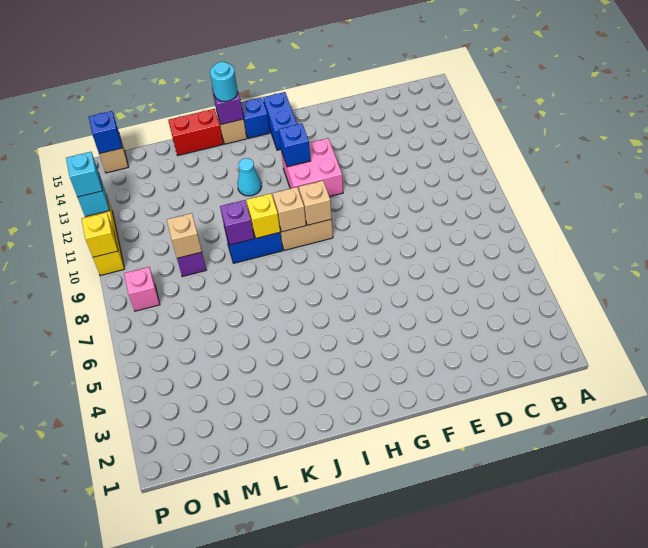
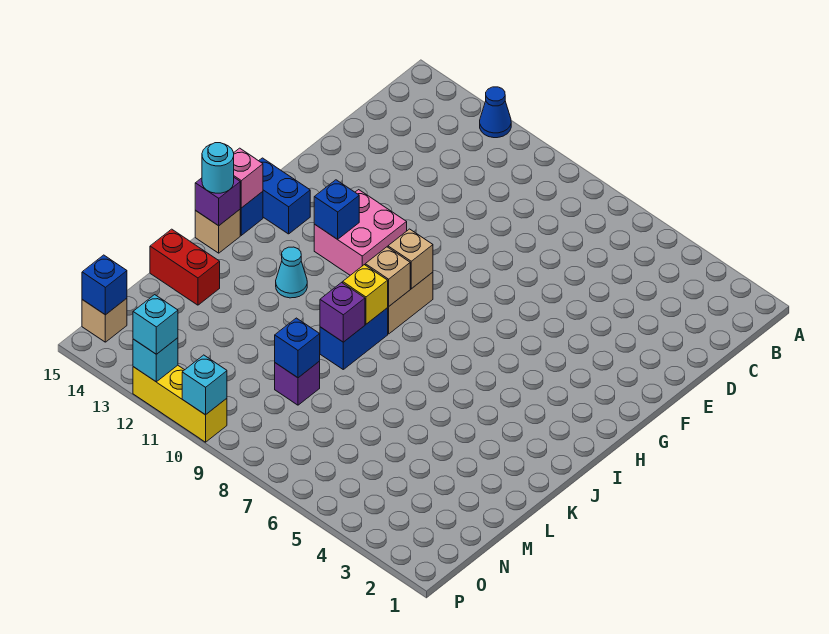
none -> blue cone A12 level 1
red brick K15:L15 level 1 -> red brick L14:L15 level 1
tan brick M9 level 2 -> blue brick M9 level 2
pink brick O8 level 1 -> pink brick I15 level 2
yellow brick P10 level 2 -> cyan brick P10 level 2

